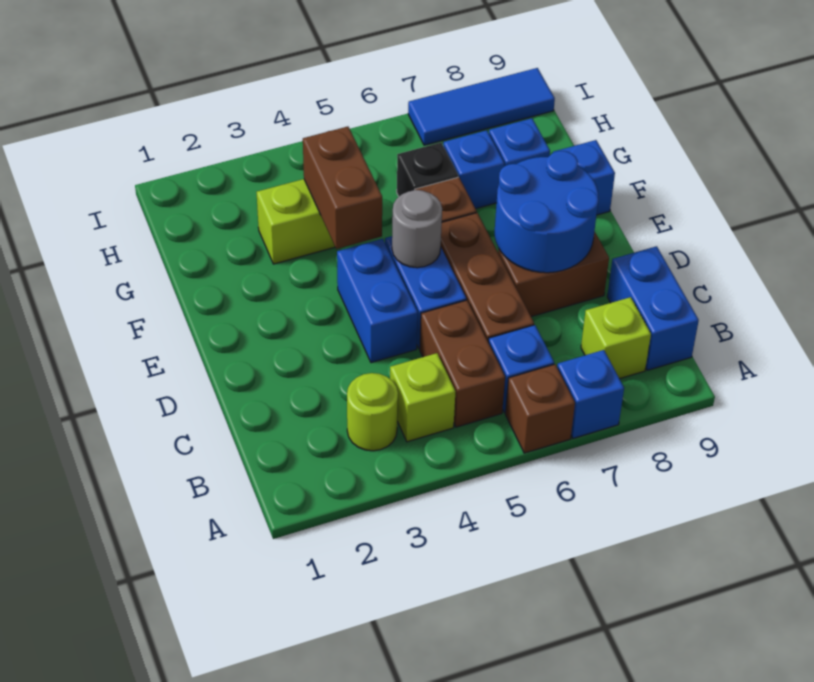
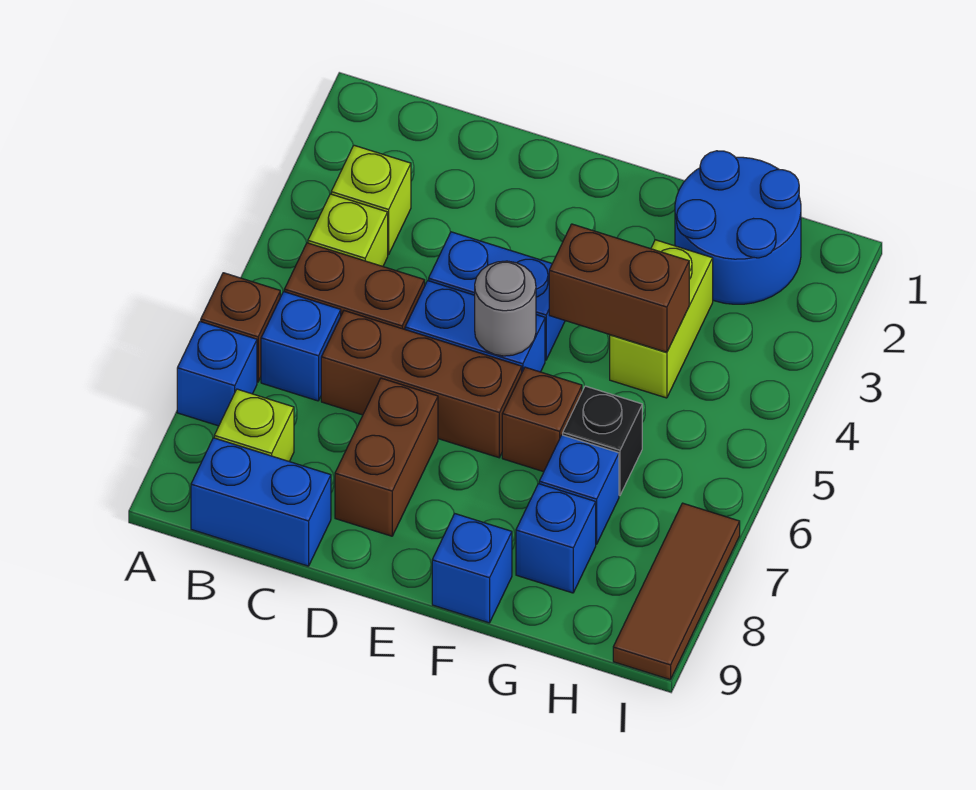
lime round brick B3 level 1 -> lime brick B3 level 1
blue round brick D7:E8 level 2 -> blue round brick G1:H2 level 1
blue tile I7:I9 level 1 -> brown tile I7:I9 level 1

